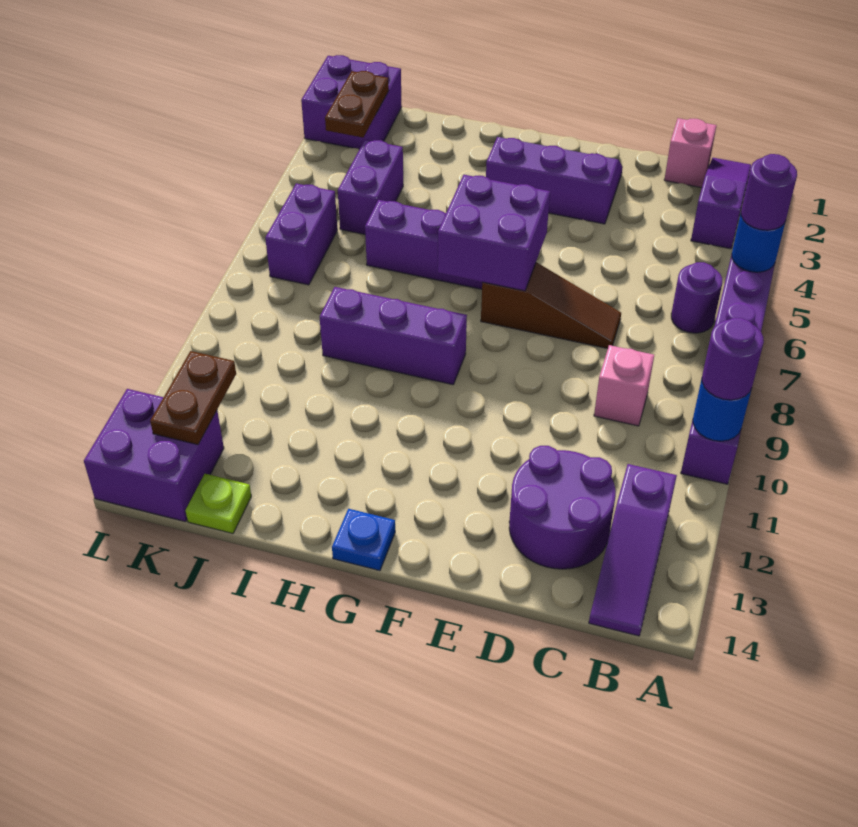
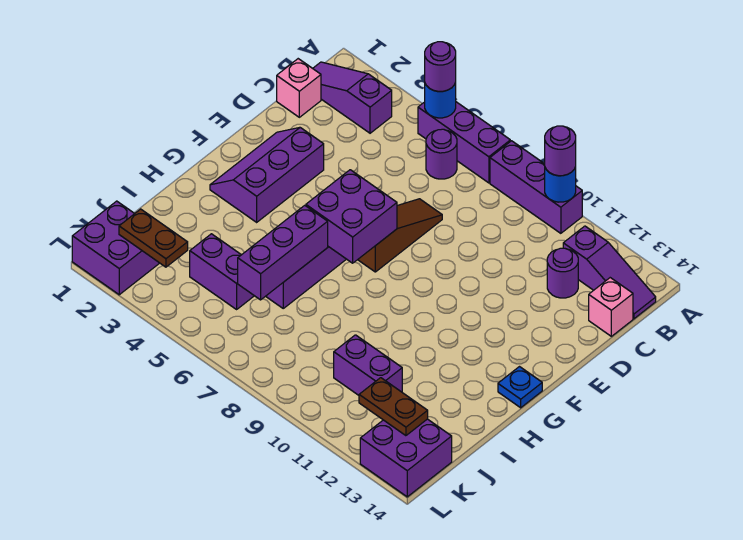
pink brick C9 level 1 -> pink brick C14 level 1
purple round brick C12:D13 level 1 -> purple round brick C12 level 1
purple brick G9:I9 level 1 -> purple brick H6:J6 level 2
lime plate J14 level 1 -> none
purple brick K6:K7 level 1 -> purple brick J10:J11 level 1

